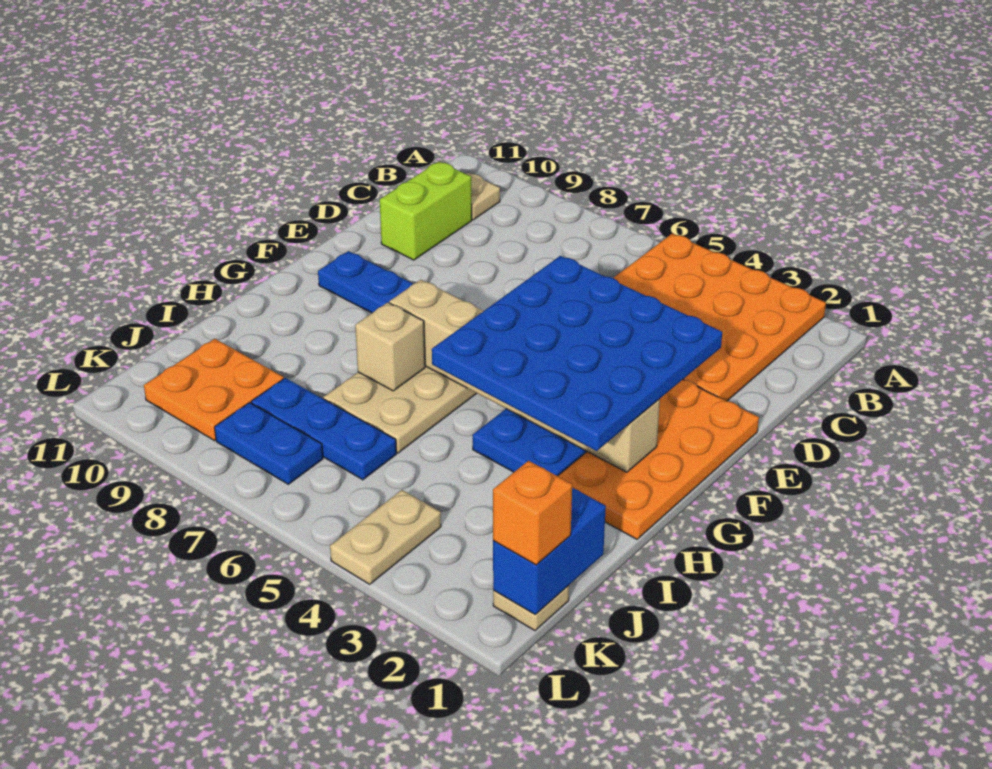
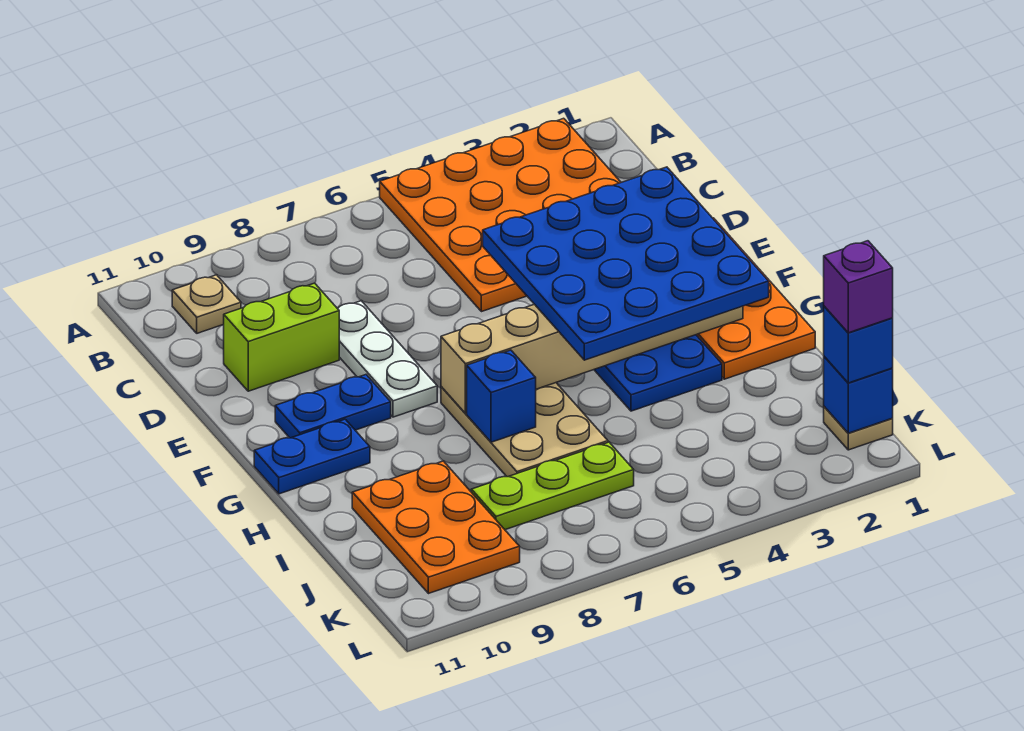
lime brick C10:D10 level 1 -> lime brick D9:D10 level 1
none -> white plate D8:F8 level 1
tan brick H7 level 2 -> blue brick H7 level 2
blue brick J1:K1 level 2 -> blue brick K1 level 2
blue plate J6:J8 level 1 -> lime plate J6:J8 level 1
orange plate J9:K10 level 1 -> orange plate I9:K10 level 1
orange brick K1 level 3 -> blue brick K1 level 3
none -> purple brick K1 level 4
tan plate K4:L4 level 1 -> none
blue plate K7:K8 level 1 -> blue plate G10:G11 level 1

